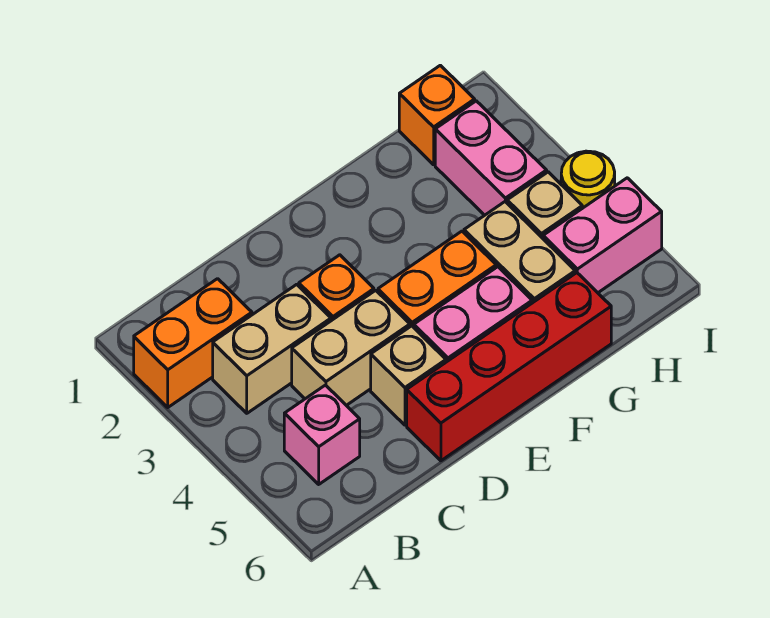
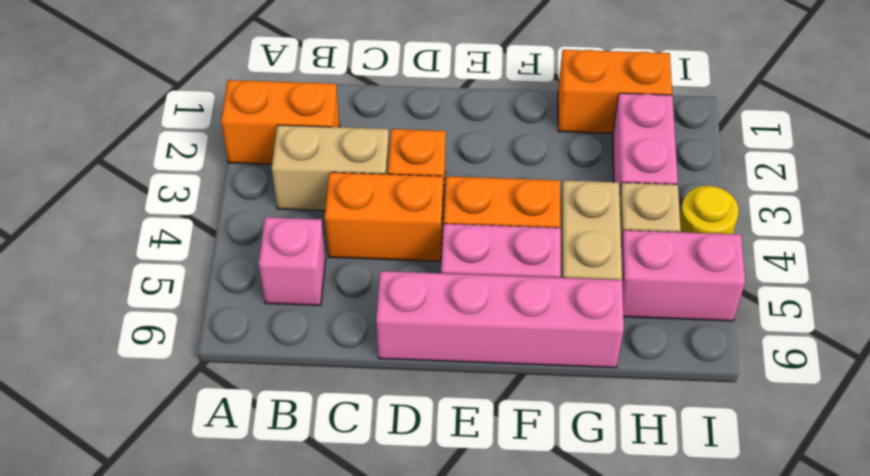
tan brick C4:D4 level 1 -> orange brick C4:D4 level 1
tan brick D5 level 1 -> none
red brick D6:G6 level 1 -> pink brick D6:G6 level 1
orange brick H1 level 1 -> orange brick G1:H1 level 1

